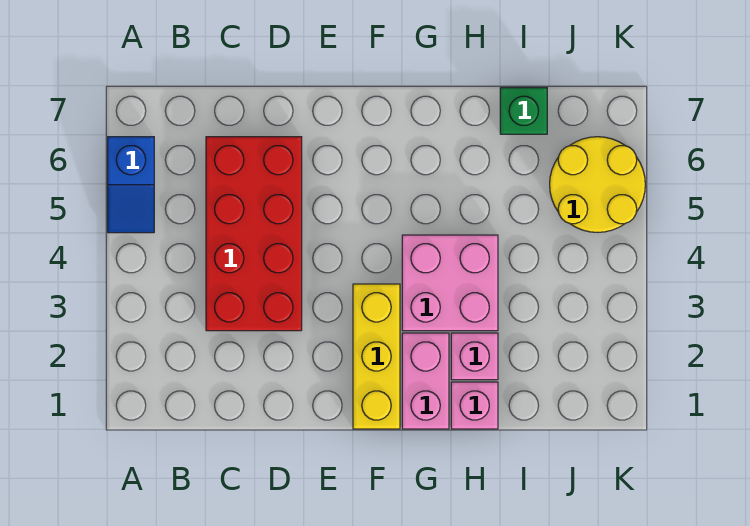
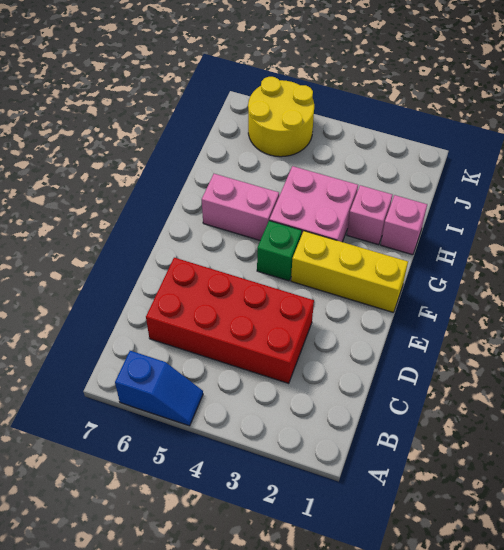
pink brick G1:G2 level 1 -> pink brick G5:G6 level 1
green brick I7 level 1 -> green brick F4 level 1

